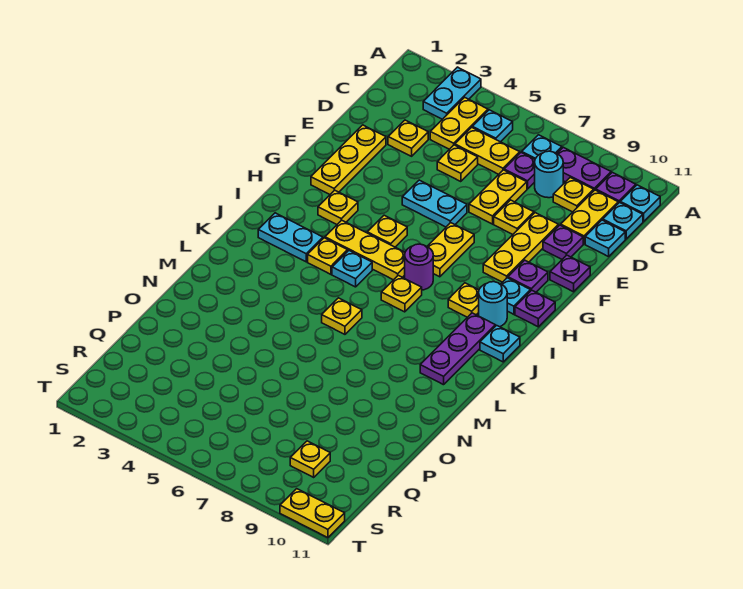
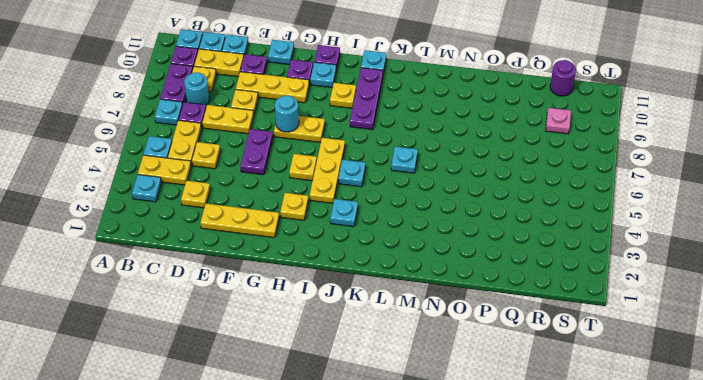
cyan plate A3:B3 level 1 -> cyan plate B3 level 1
cyan plate F5:F6 level 1 -> purple plate F5:F6 level 1
purple plate F11 level 1 -> cyan plate F11 level 1
purple round brick I7 level 1 -> purple round brick R11 level 1
cyan round brick I10 level 1 -> cyan round brick G7 level 2
cyan plate J2:J3 level 1 -> cyan plate J3 level 1
yellow plate J4 level 1 -> none
yellow plate J7 level 1 -> none
purple plate J10:L10 level 1 -> purple plate J8:J10 level 1
yellow plate L6 level 1 -> cyan plate L6 level 1
yellow plate R9 level 1 -> pink plate R9 level 1
yellow plate T10:T11 level 1 -> none

